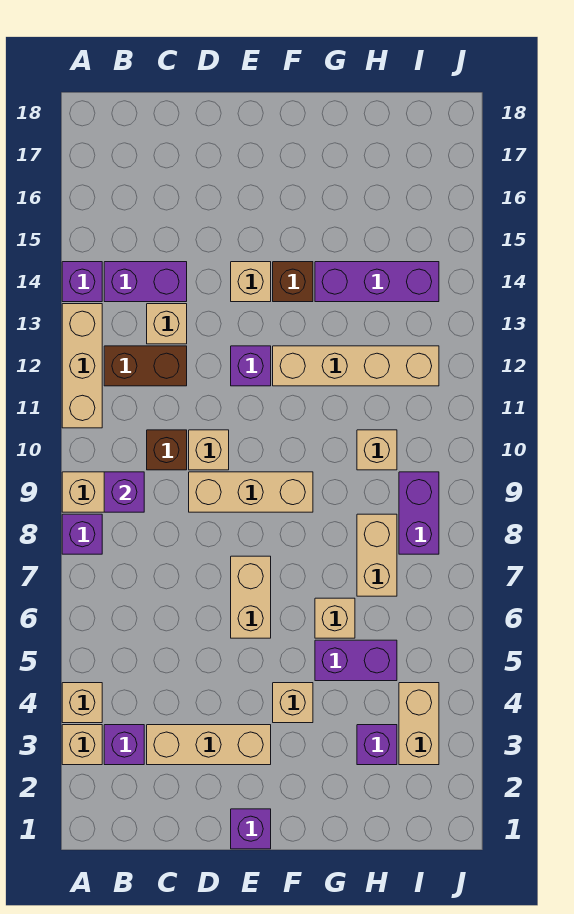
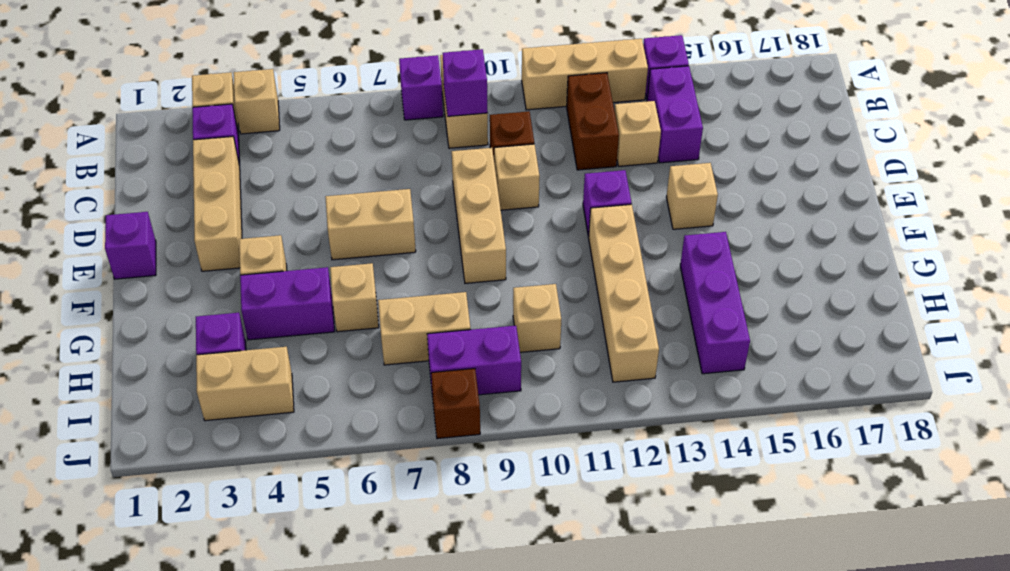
brown brick F14 level 1 -> brown brick J8 level 1
purple brick G5:H5 level 1 -> purple brick G4:G5 level 1

